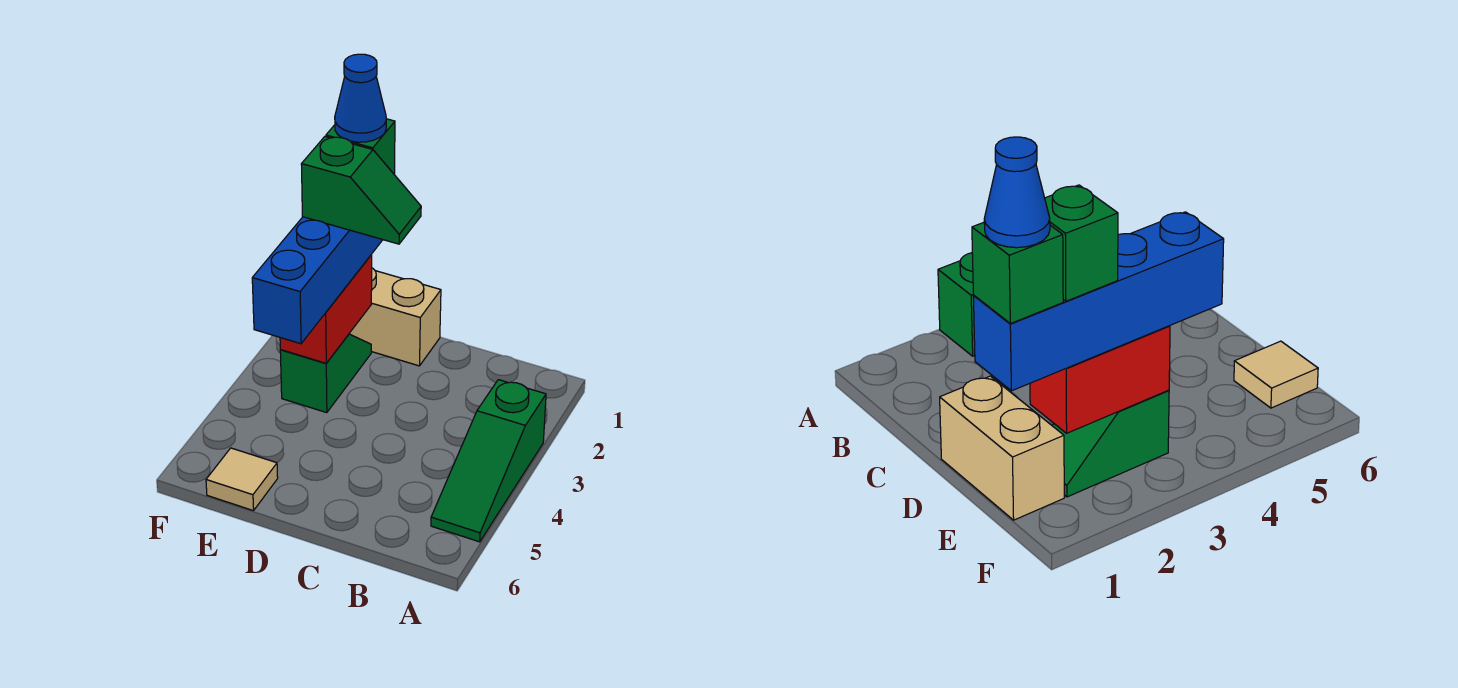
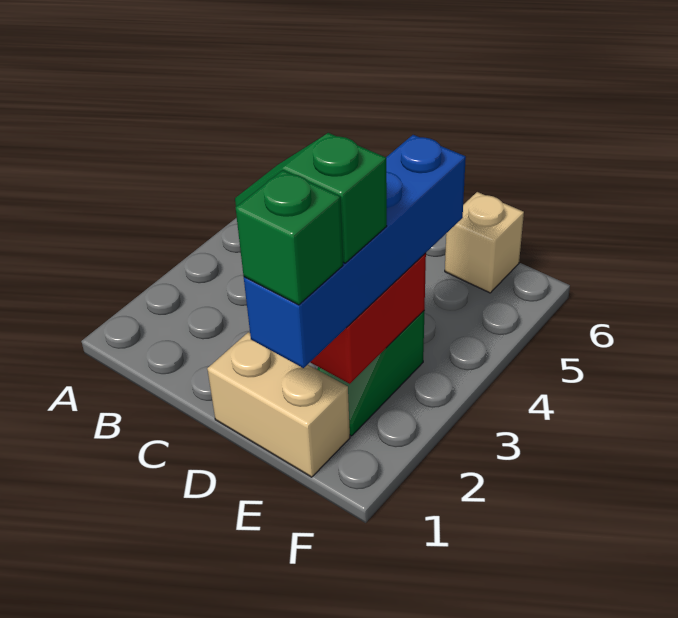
green slope A3:A5 level 1 top 3 -> none
blue cone E1 level 5 -> none
tan tile E6 level 1 -> tan brick E6 level 1

